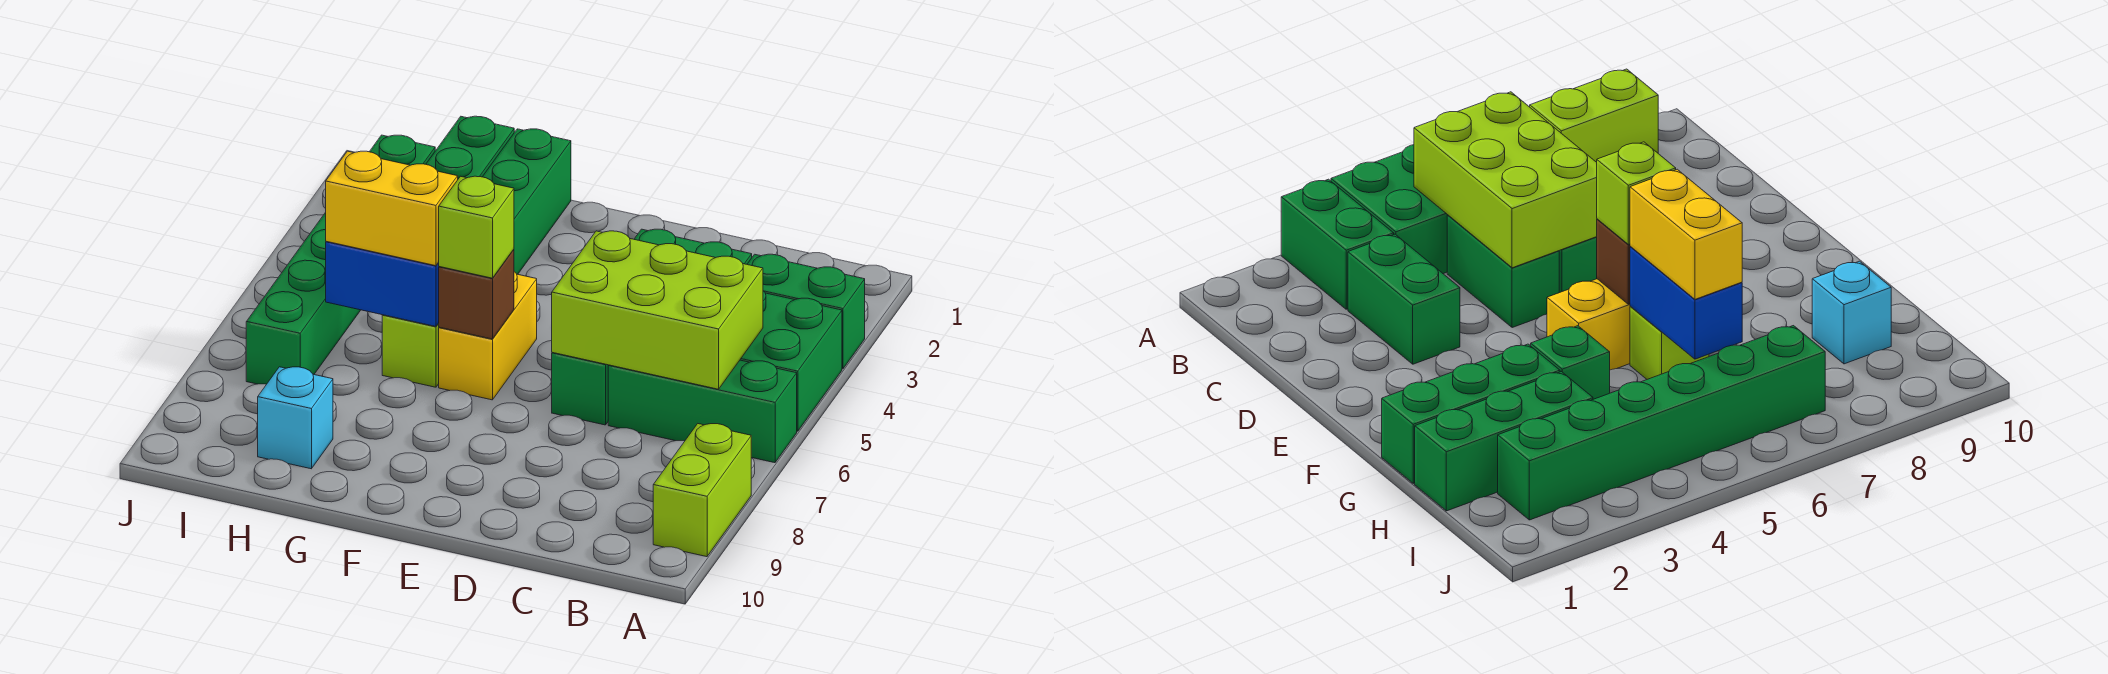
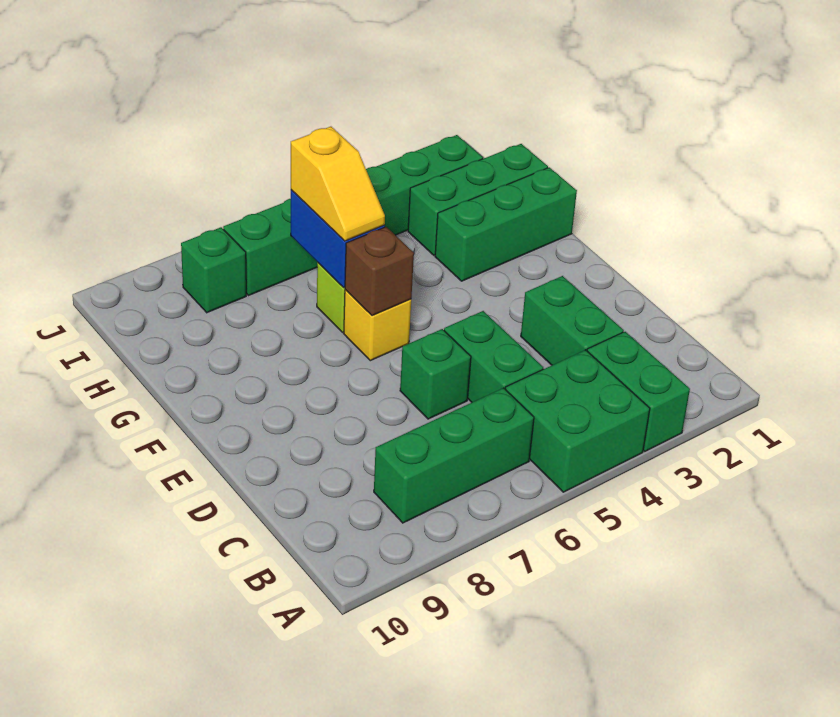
green brick A6:C6 level 1 -> green brick B6:B8 level 1
lime brick A8:A9 level 1 -> none
lime brick B5:D6 level 2 -> none
yellow brick F5:F6 level 1 -> yellow brick F6 level 1
lime brick F6 level 3 -> none
green brick G4 level 1 -> green brick I8 level 1
yellow brick G6:H6 level 3 -> yellow slope G6:H6 level 3 top H
cyan brick H9 level 1 -> none

